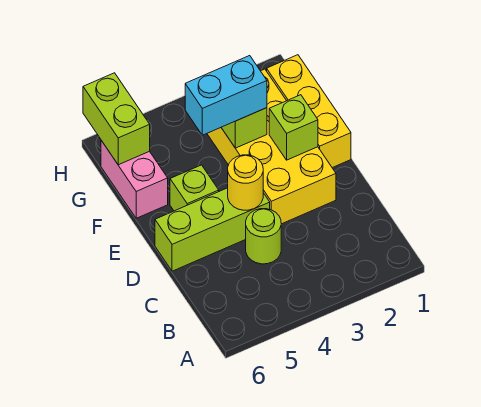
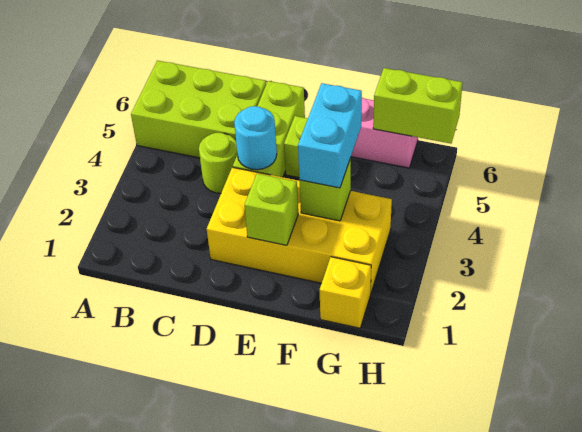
none -> lime brick A5:C6 level 1
yellow round brick D4 level 2 -> cyan round brick D4 level 2
yellow brick E1:G1 level 1 -> yellow brick G1 level 1

